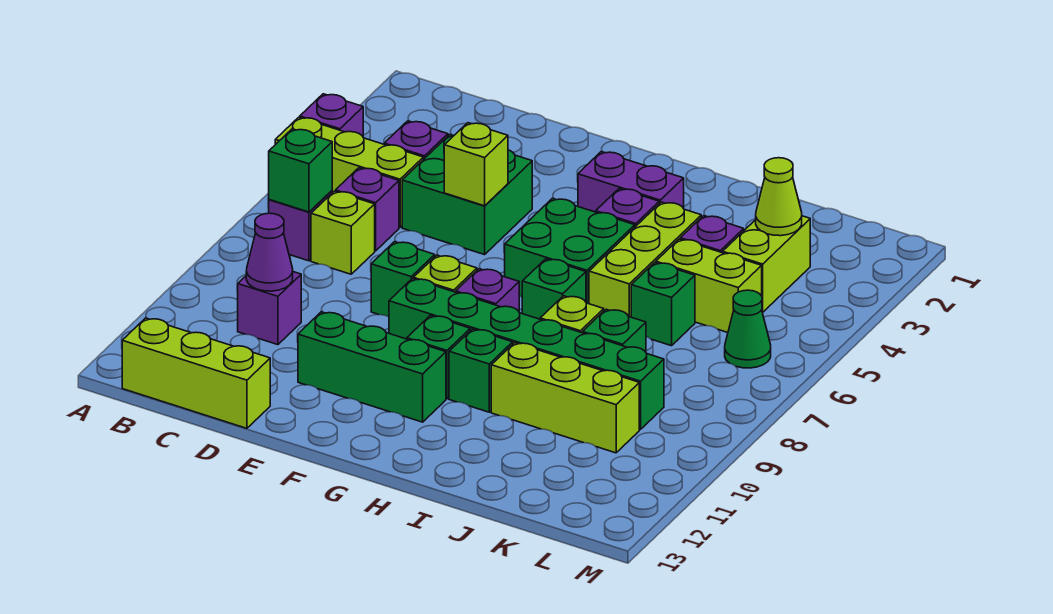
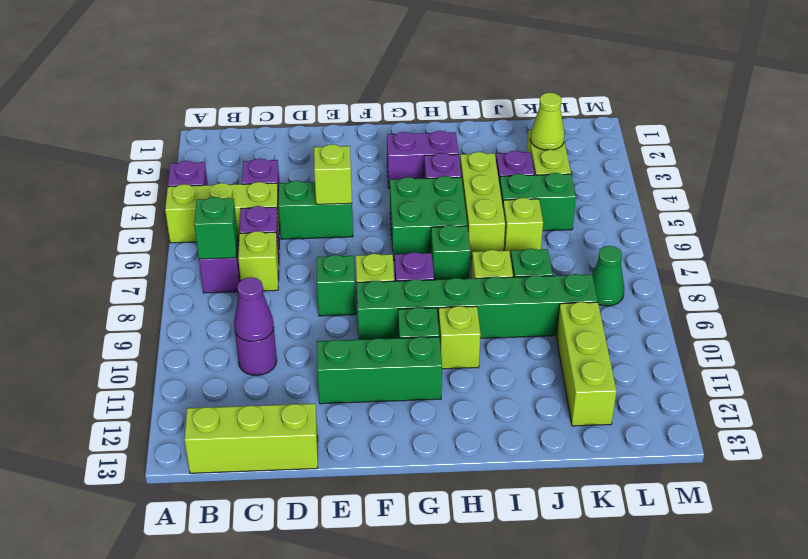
purple brick C10 level 1 -> purple round brick C10 level 1
green brick D4:E5 level 1 -> green brick D5:E5 level 1
green brick H10 level 1 -> lime brick H10 level 1
lime brick I10:K10 level 1 -> lime brick K10:K12 level 1
lime brick J5:K5 level 1 -> green brick J5:K5 level 1
green brick J6 level 1 -> lime brick J6 level 1
green cone L6 level 1 -> green cone L8 level 1

